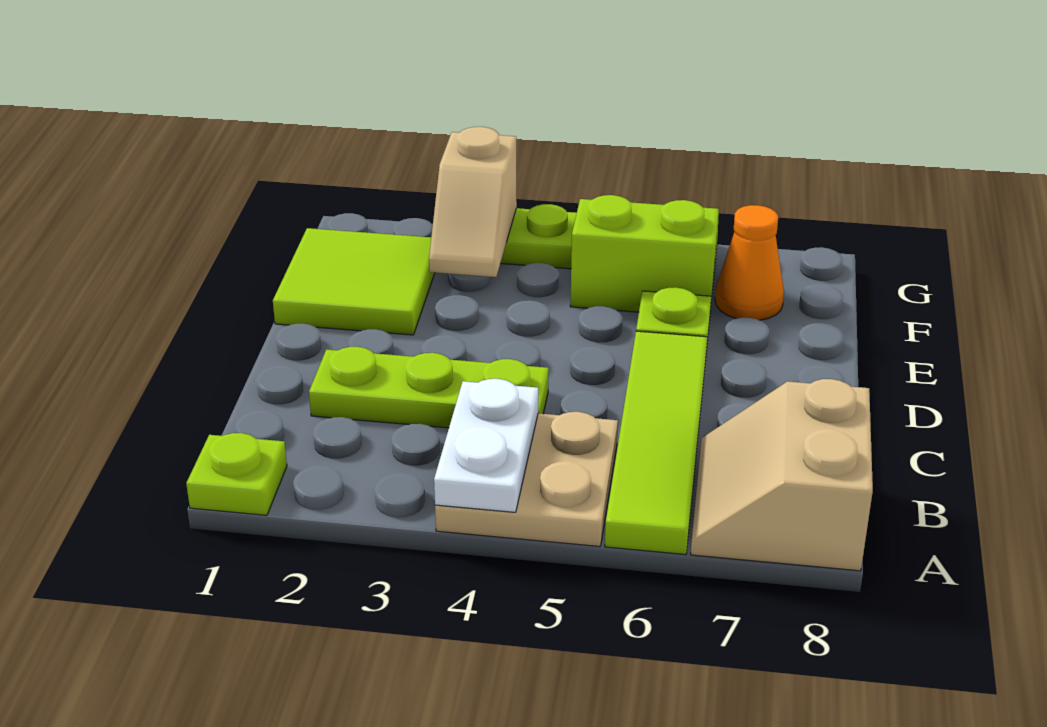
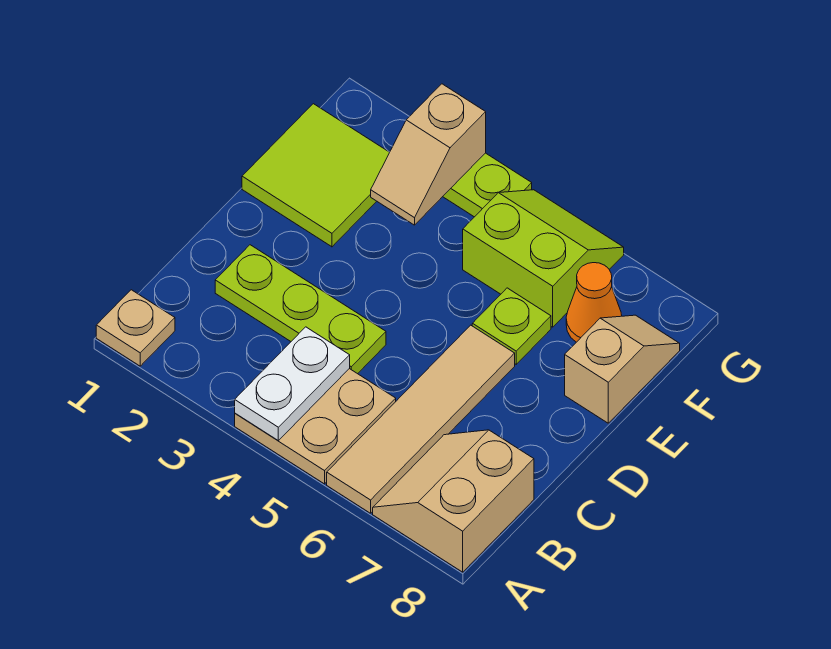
lime plate A1 level 1 -> tan plate A1 level 1
lime tile A6:D6 level 1 -> tan tile A6:D6 level 1
none -> tan slope E8:F8 level 1 top E

